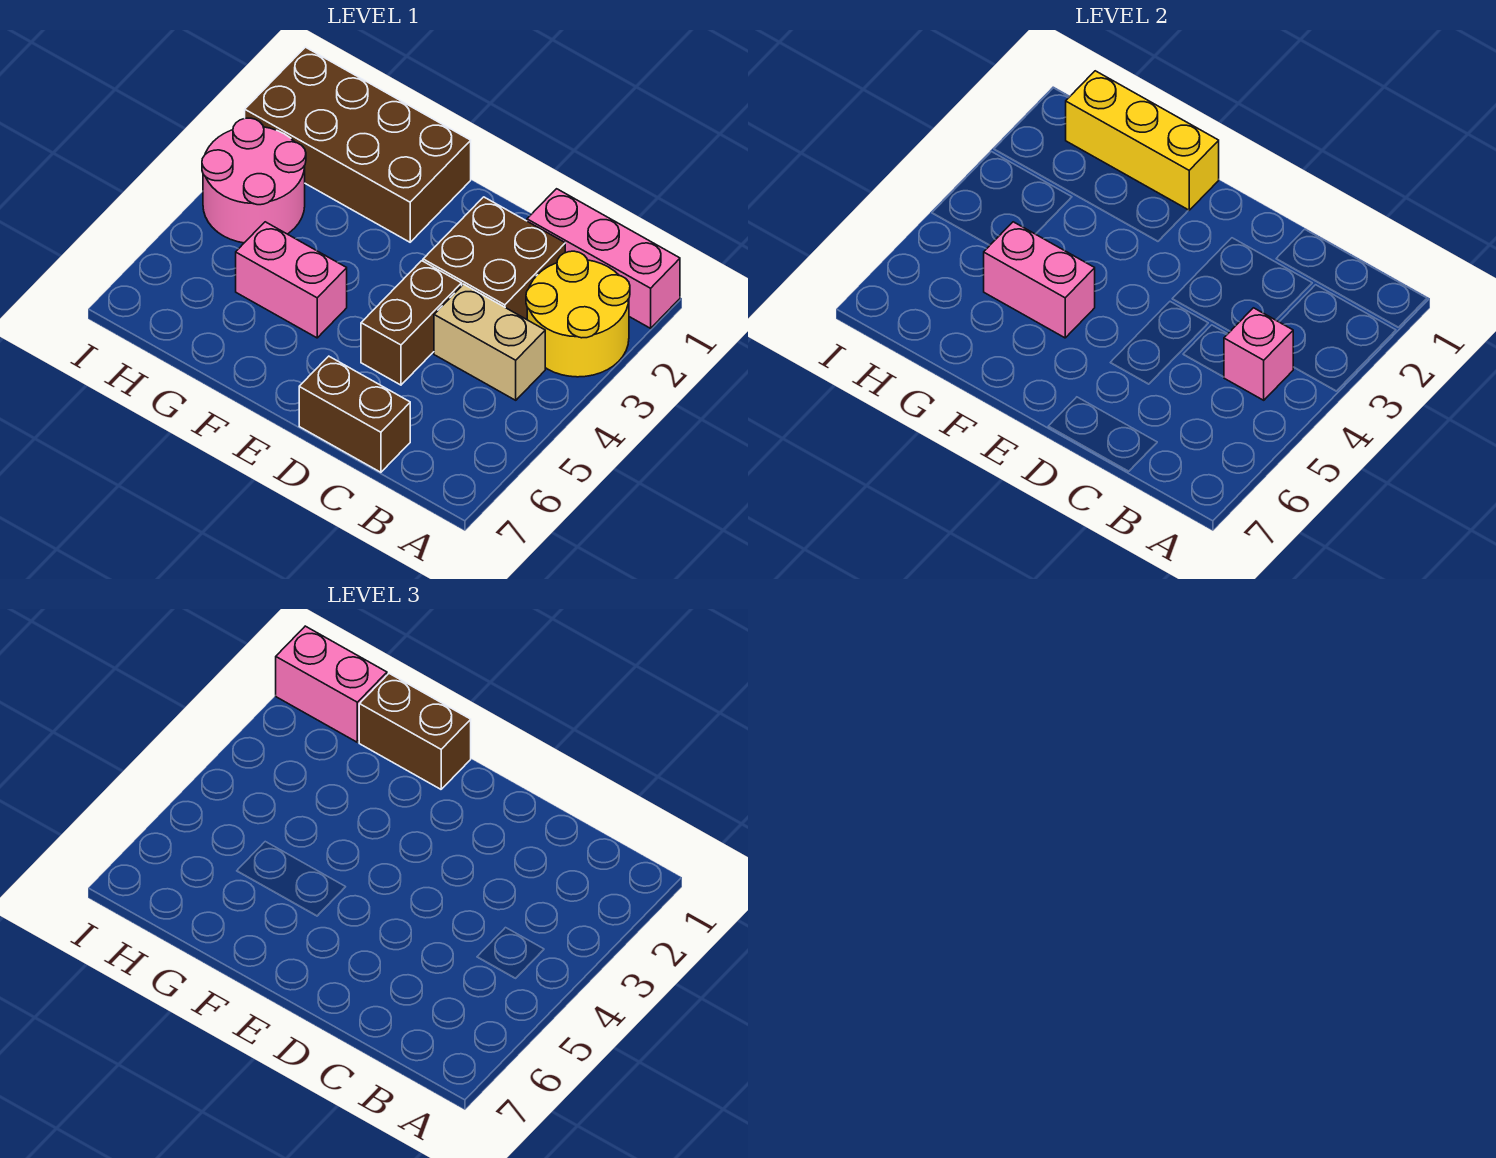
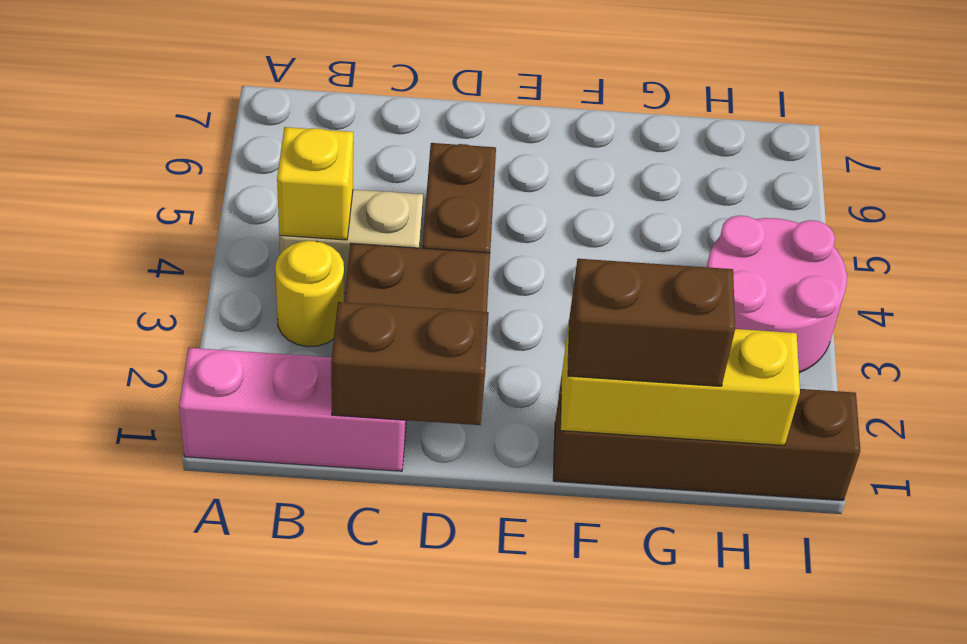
yellow round brick A2:B3 level 1 -> yellow round brick B3 level 1
pink brick B4 level 2 -> yellow brick B4 level 2
brown brick C7:D7 level 1 -> brown brick C1:D1 level 2
brown brick F1:I2 level 1 -> brown brick F1:I1 level 1
pink brick F5:G5 level 1 -> none
pink brick F5:G5 level 2 -> none
pink brick H1:I1 level 3 -> none

